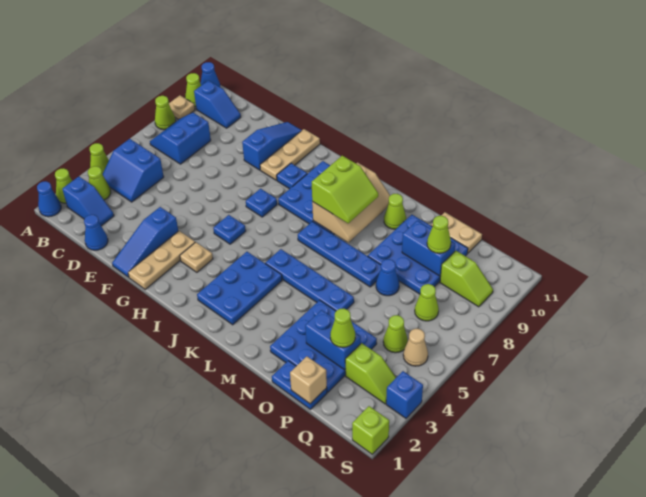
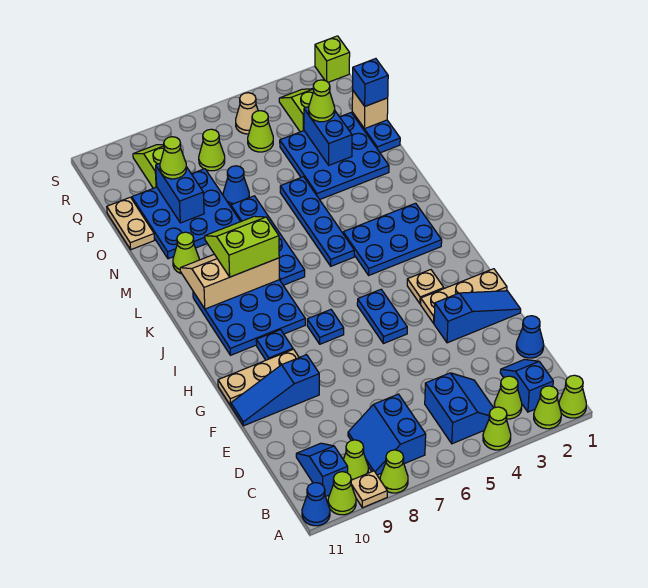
blue cone A1 level 1 -> lime cone A1 level 1
blue slope B7:C8 level 1 top C -> blue slope B7:C8 level 1 top 7
none -> lime cone B9 level 1
blue plate H5 level 1 -> blue plate G5:H5 level 1
blue brick S3 level 1 -> blue brick P1 level 3

